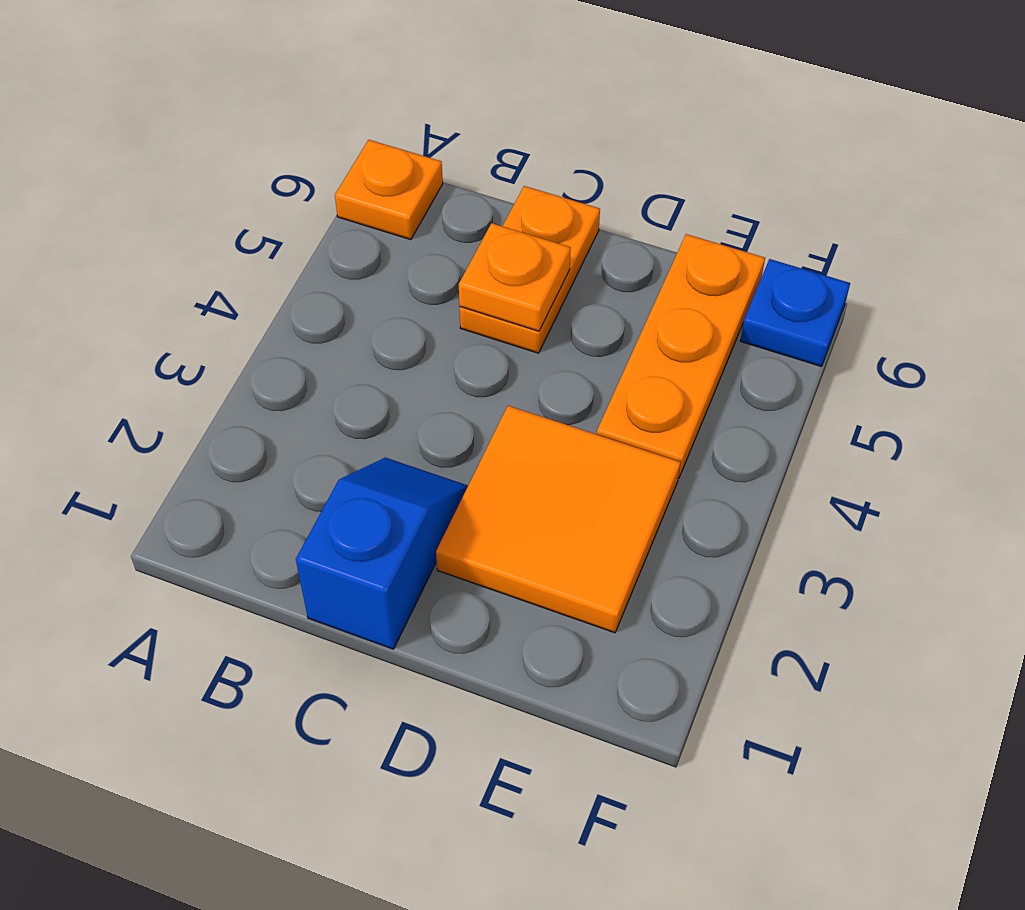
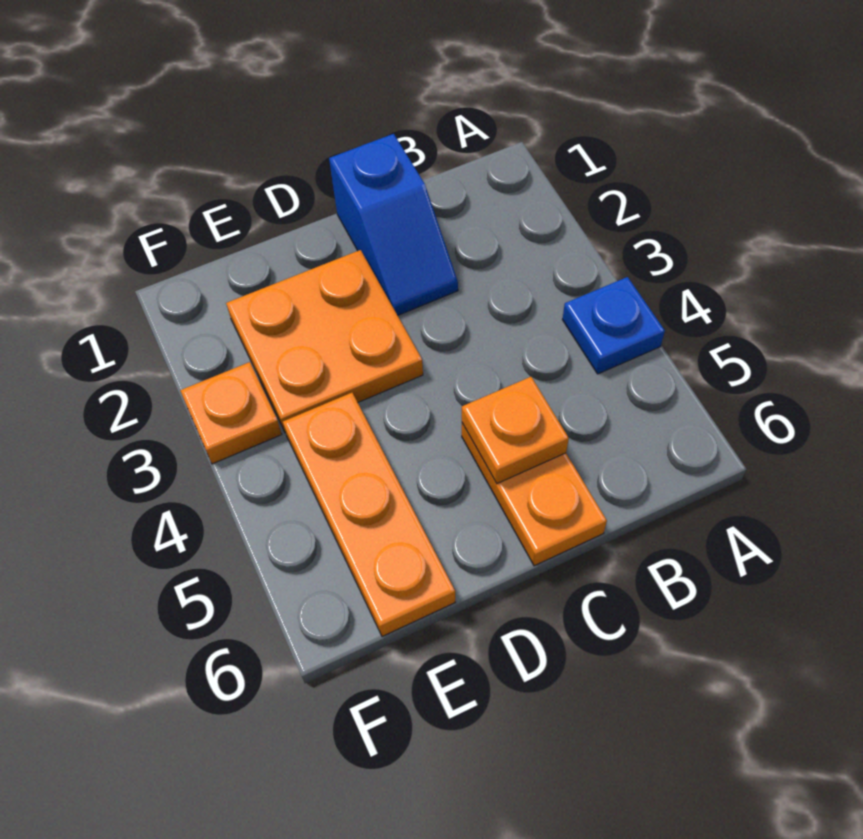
orange plate A6 level 1 -> orange plate F3 level 1
orange tile D2:E3 level 1 -> orange plate D2:E3 level 1
blue plate F6 level 1 -> blue plate A4 level 1

